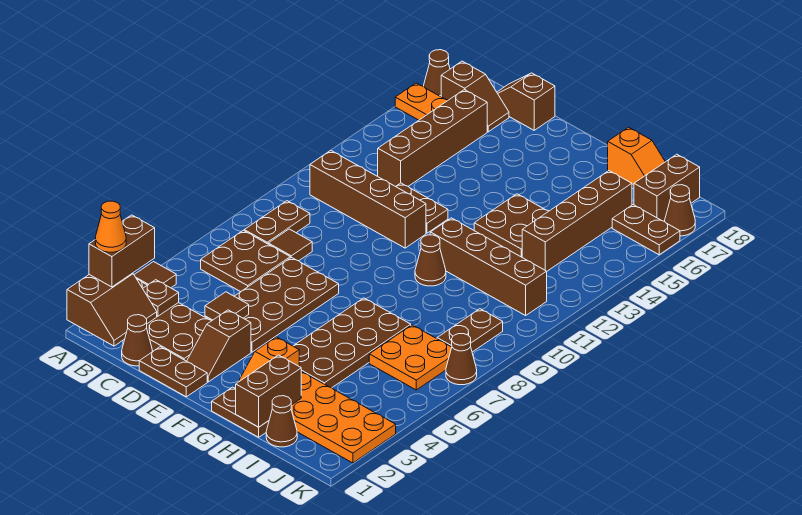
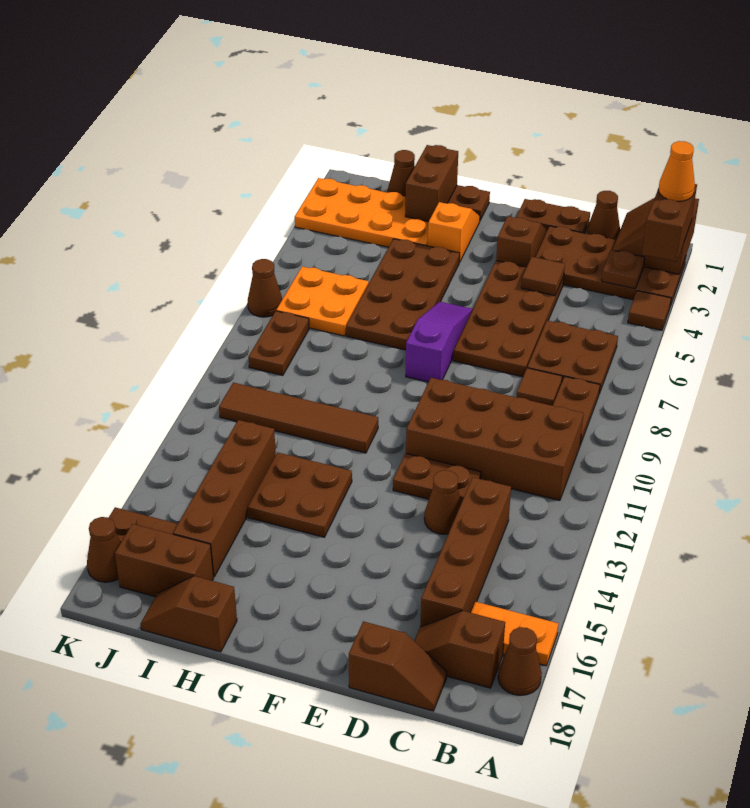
brown brick B11:E11 level 1 -> brown brick B10:E11 level 1
none -> purple slope F6:F8 level 1 top 8
brown cone G10 level 1 -> brown cone D13 level 1
brown brick G11:J11 level 1 -> brown tile G11:J11 level 1
orange slope H18:I18 level 1 top H -> brown slope H18:I18 level 1 top H
brown brick J17:J18 level 1 -> brown brick I17:J17 level 1

